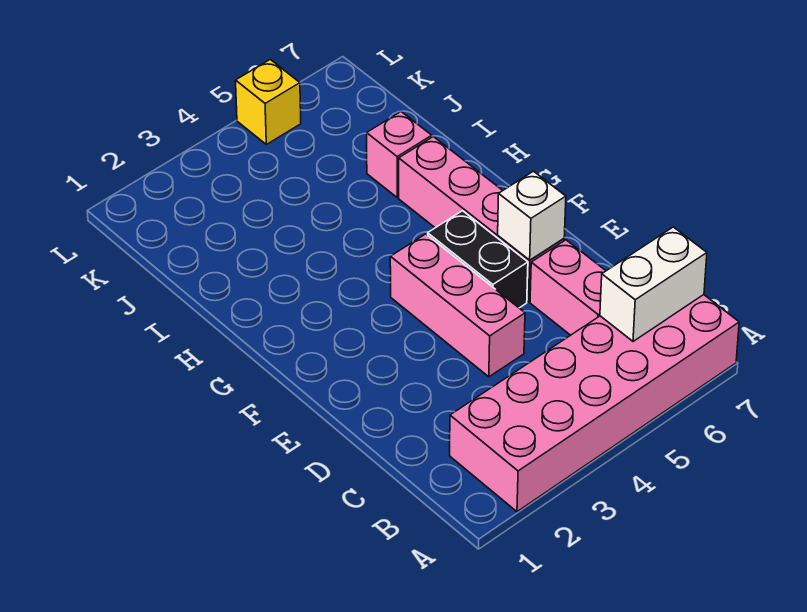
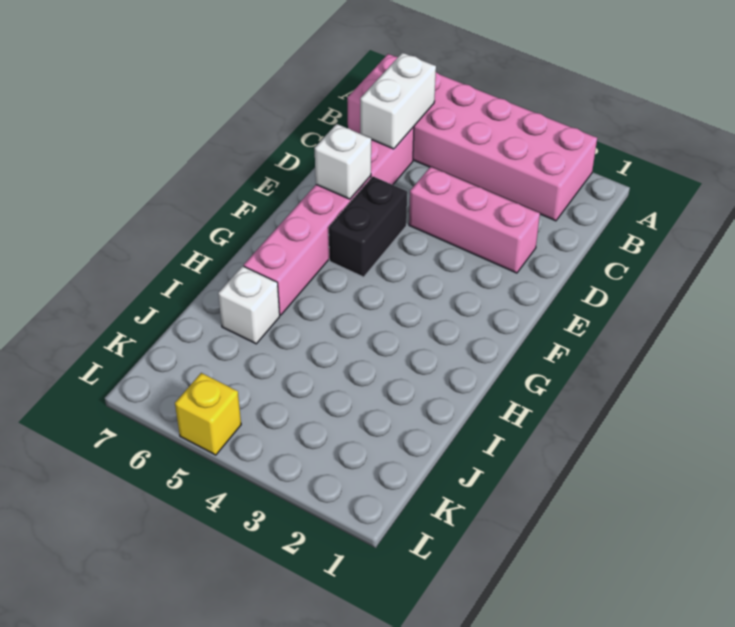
white brick B6:B7 level 2 -> white brick B6:C6 level 2
pink brick D4:F4 level 1 -> pink brick D2:D4 level 1
pink brick I6 level 1 -> white brick I6 level 1

